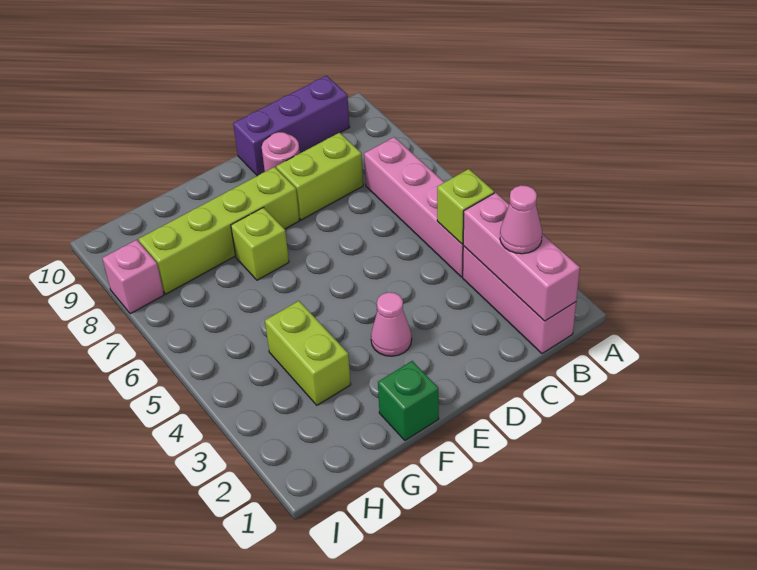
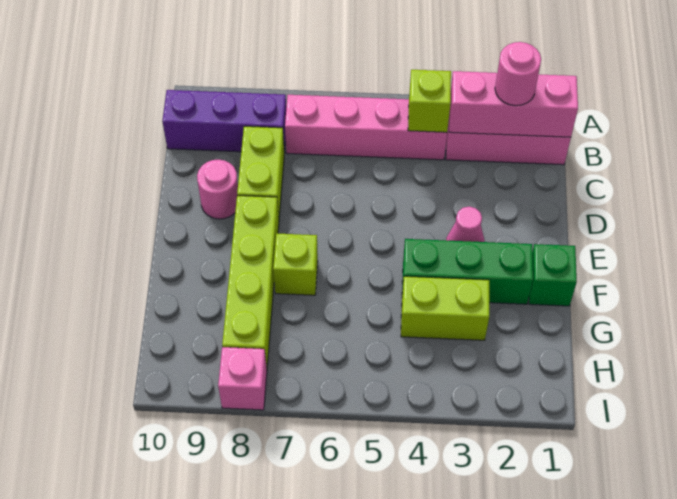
pink cone B2 level 3 -> pink round brick B2 level 3
purple brick B10:D10 level 1 -> purple brick B8:B10 level 1
none -> green brick F2:F4 level 1

